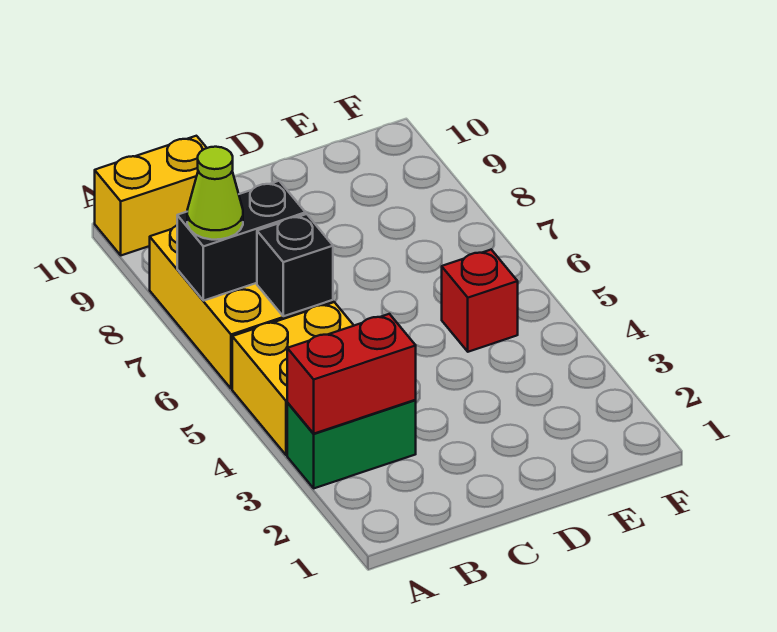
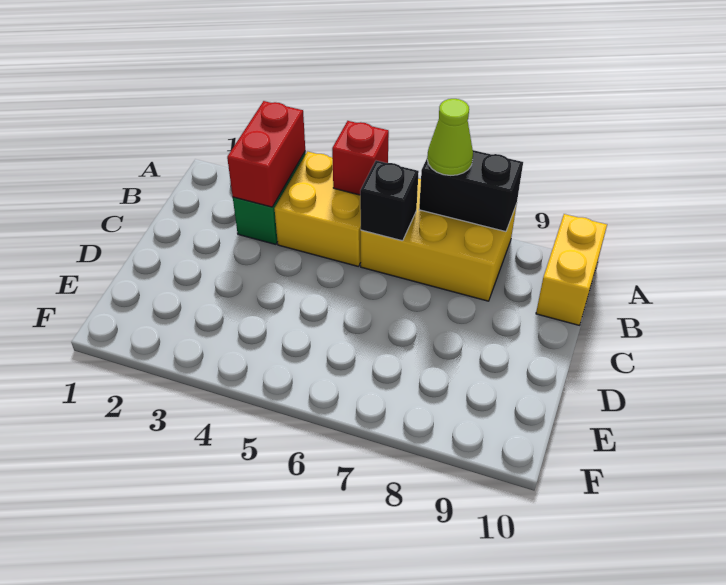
black brick A7:B7 level 2 -> black brick A7:A8 level 2
red brick E5 level 1 -> red brick A5 level 2

